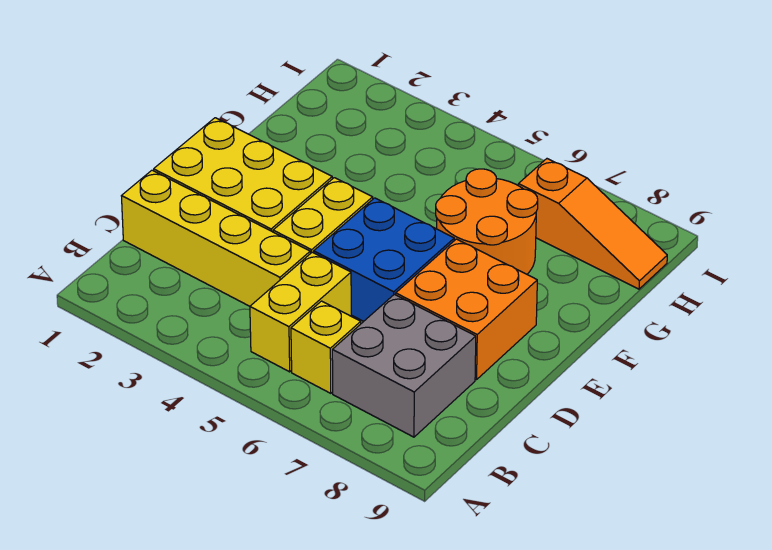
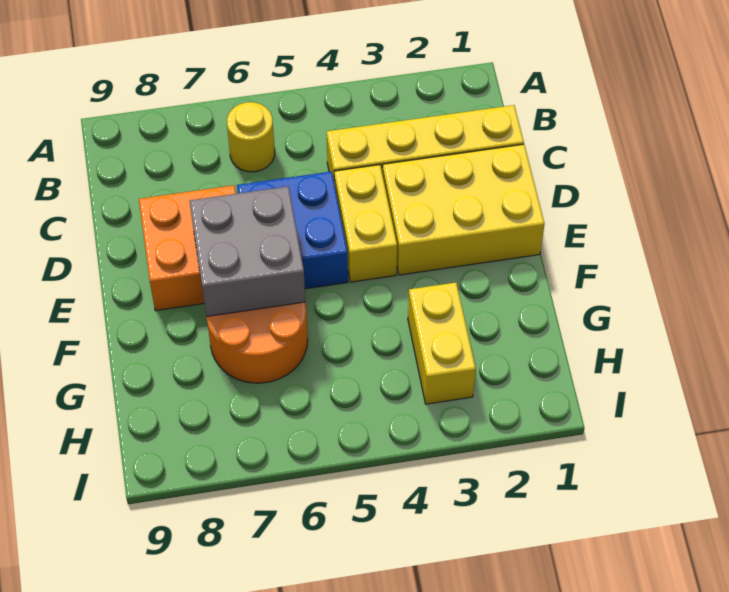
yellow brick B5:C5 level 1 -> yellow brick G3:H3 level 1
yellow brick B6 level 1 -> yellow round brick B6 level 1
grey brick B7:C8 level 1 -> grey brick E6:F7 level 2
orange slope H7:H9 level 1 top 7 -> none

